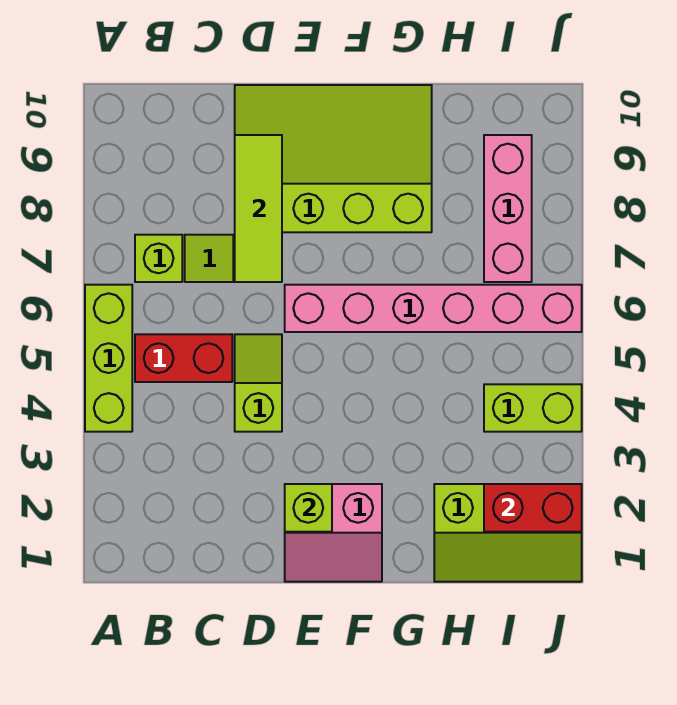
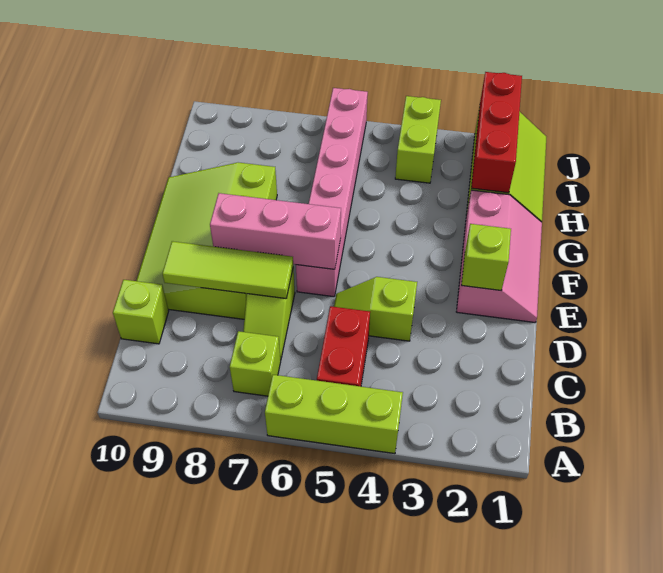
none -> lime brick C10 level 1
pink slope E1:F2 level 1 top 2 -> pink slope E1:G2 level 1 top 2
red brick I2:J2 level 2 -> red brick H2:J2 level 2
pink brick I7:I9 level 1 -> pink brick E6:E8 level 2

